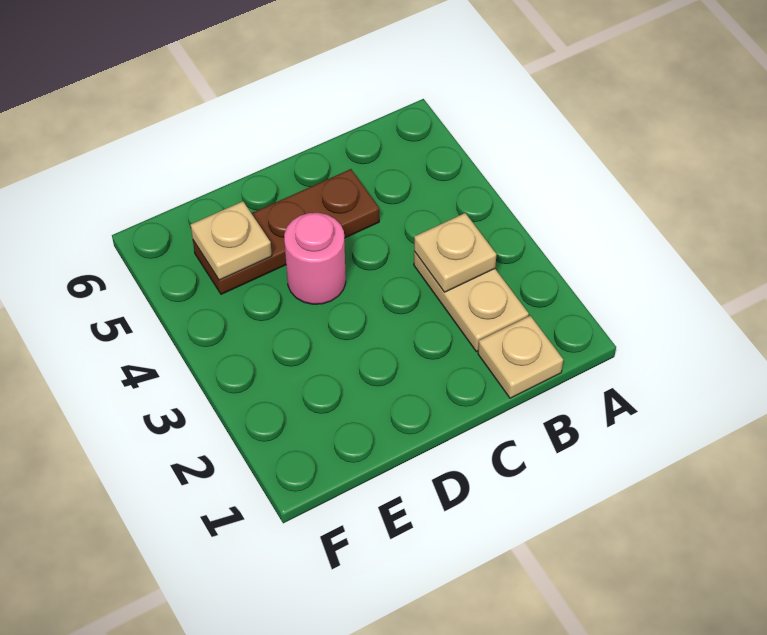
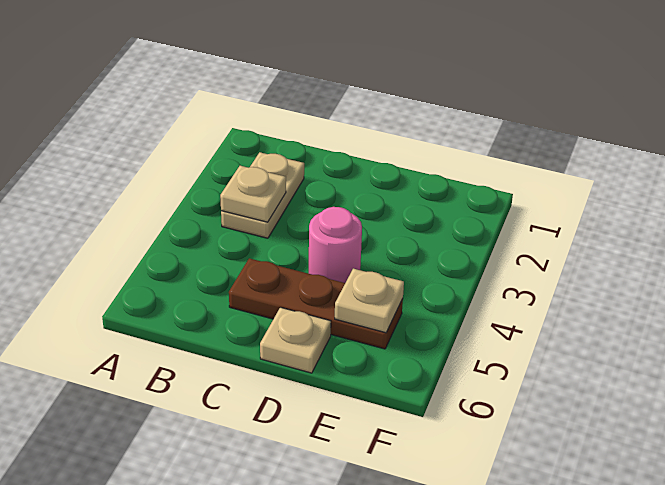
tan plate B1 level 1 -> tan plate D6 level 1

